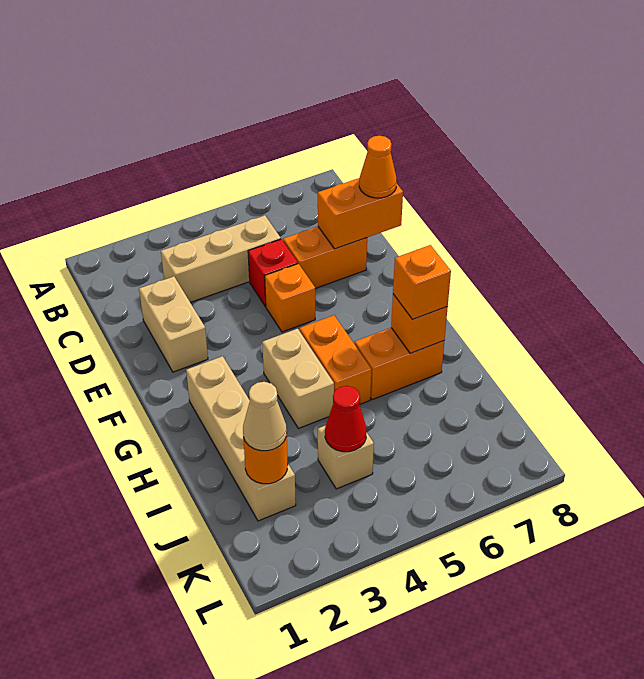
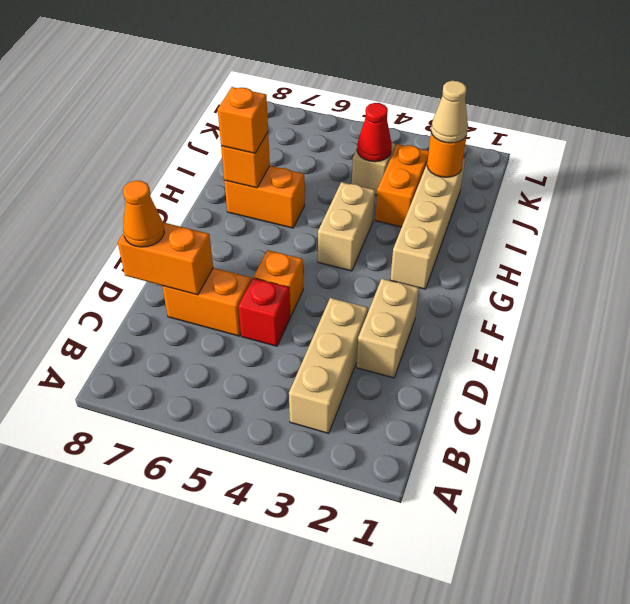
tan brick C3:C5 level 1 -> tan brick B3:D3 level 1
orange brick G5:H5 level 1 -> orange brick I3:J3 level 1

